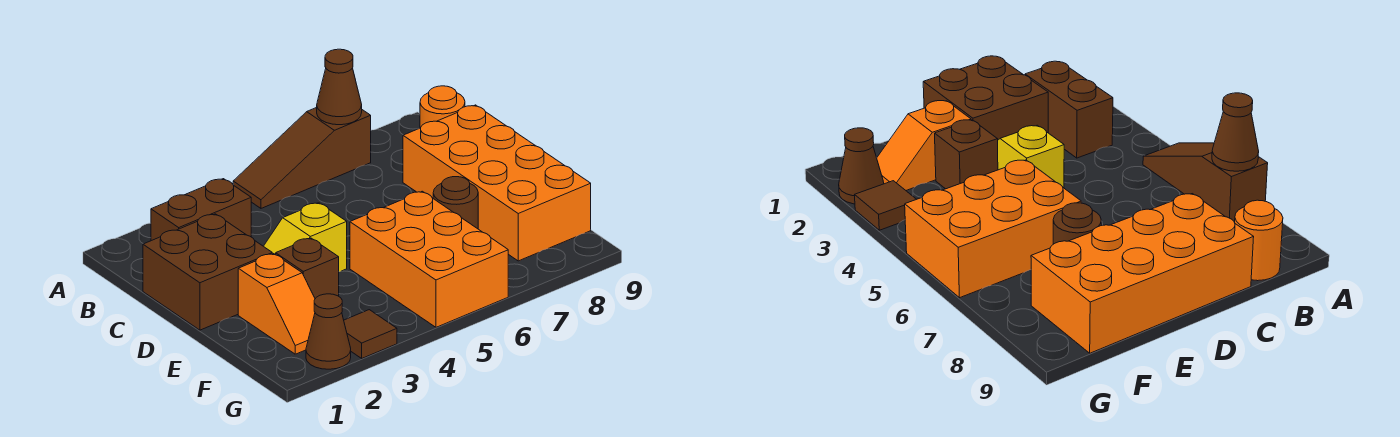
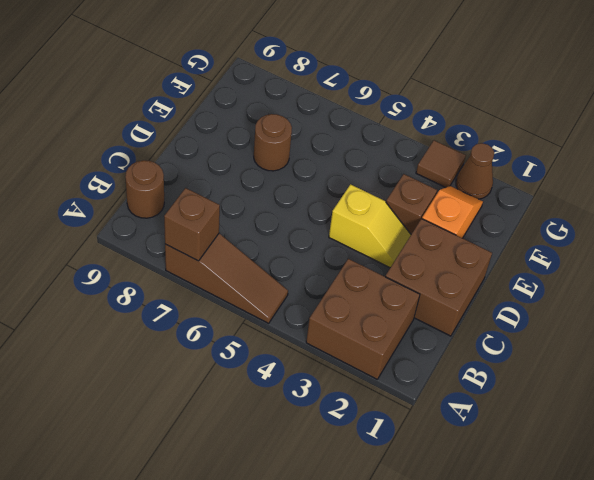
brown cone A7 level 2 -> brown brick A7 level 2
brown brick B2:B3 level 1 -> brown brick A2:B3 level 1
orange round brick B9 level 1 -> brown round brick B9 level 1
orange brick C8:F9 level 1 -> none
orange brick E5:G6 level 1 -> none

